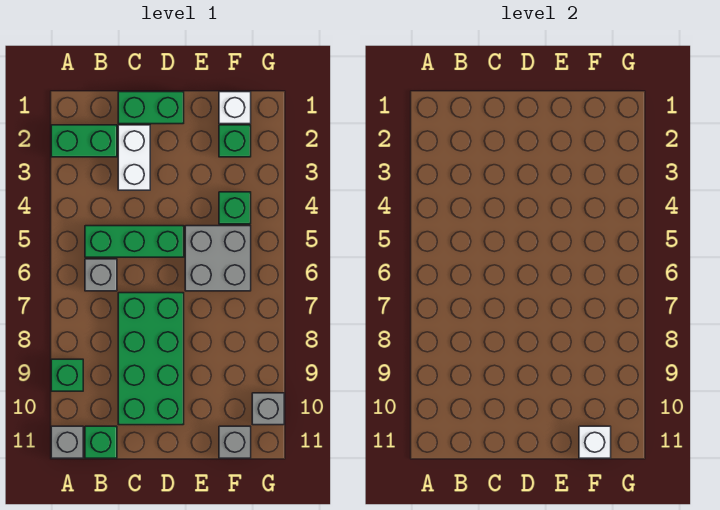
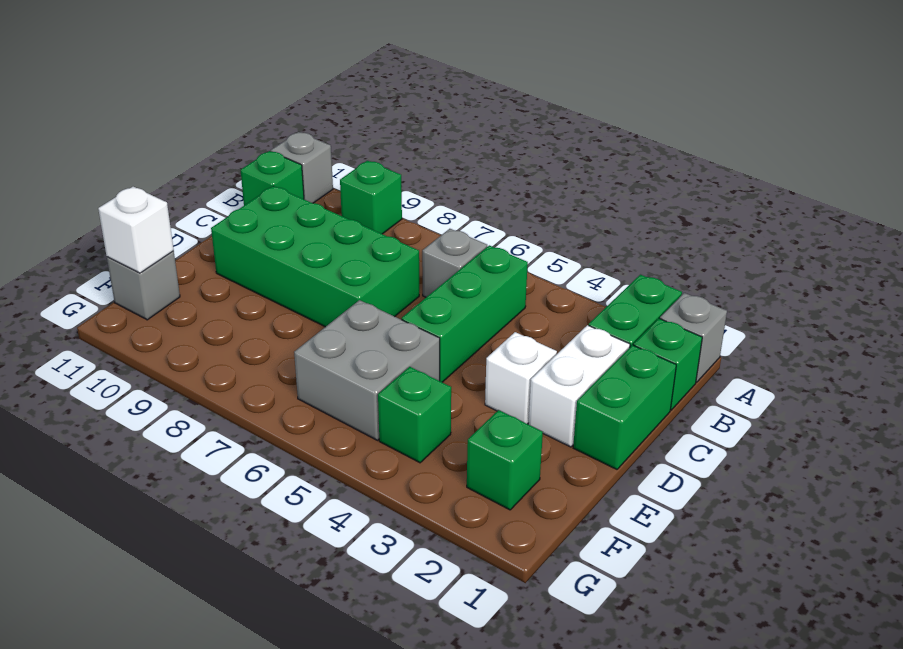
none -> green brick B1 level 1
white brick C2:C3 level 1 -> white brick C2:D2 level 1
white brick F1 level 1 -> white brick D3 level 1
grey brick G10 level 1 -> grey brick A1 level 1

